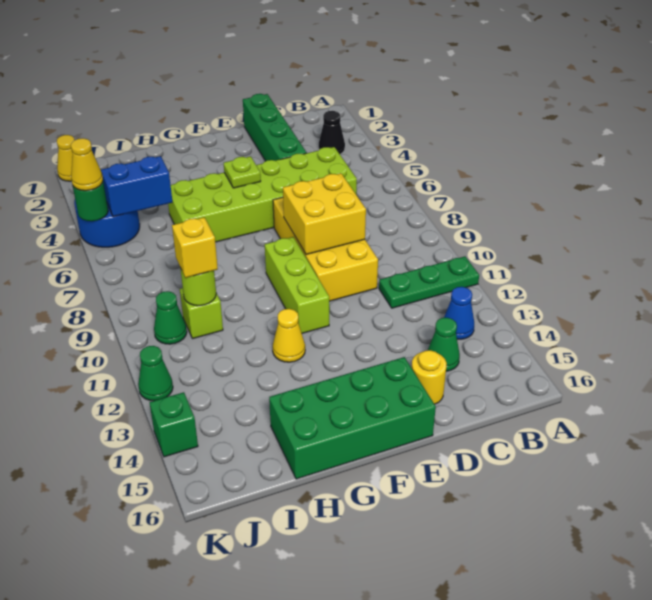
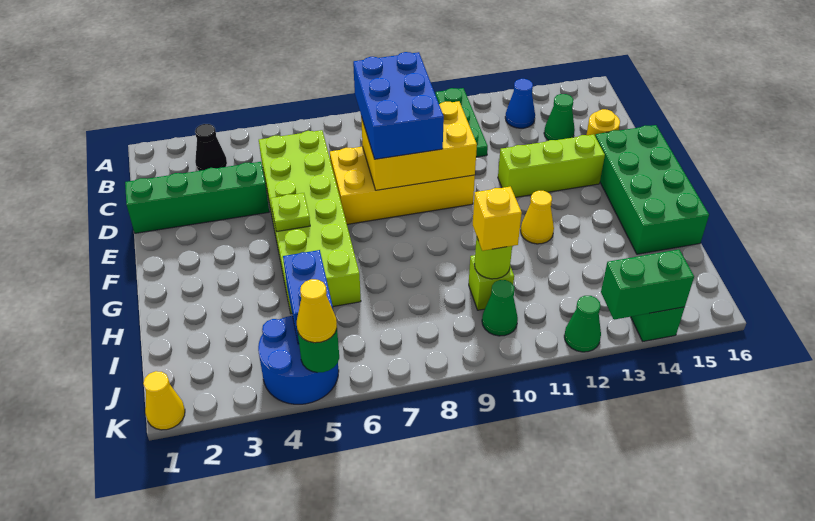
none -> blue brick C8:E9 level 3
yellow brick D8:E9 level 2 -> yellow brick D8:E10 level 2
lime brick F9:F11 level 1 -> lime brick E12:E14 level 1
none -> green brick K13:K14 level 2

